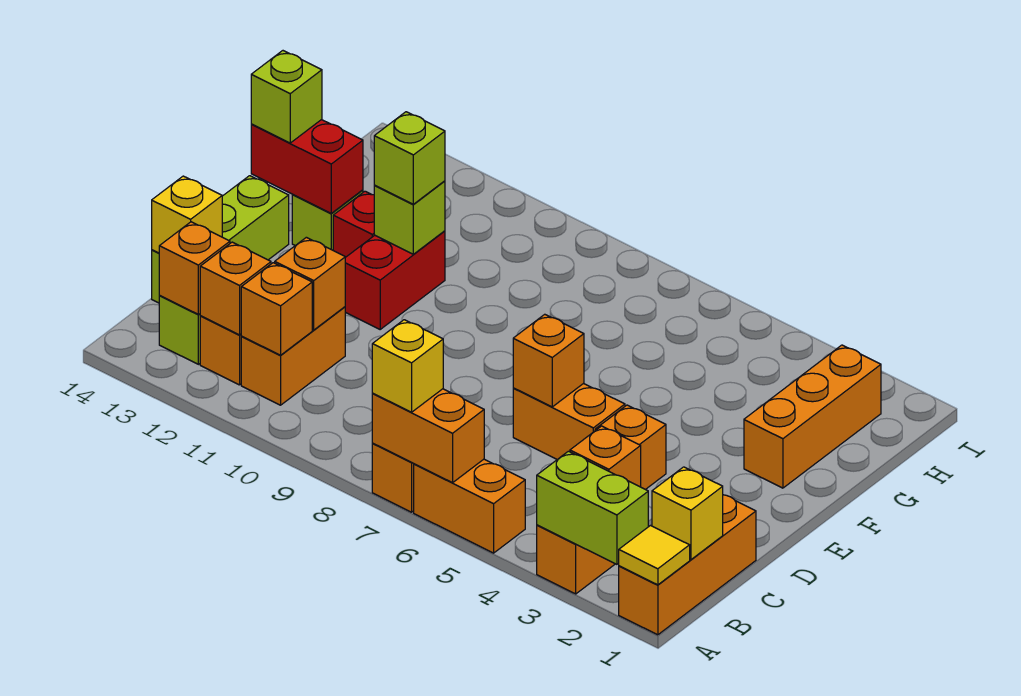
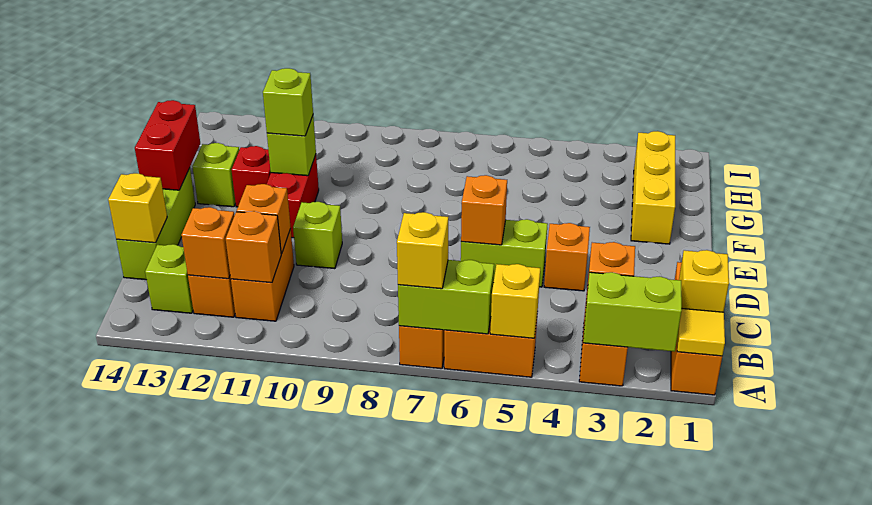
none -> yellow brick A5 level 2
orange brick A6:A7 level 2 -> lime brick A6:A7 level 2
orange brick B13 level 2 -> none
orange brick D5:D6 level 1 -> lime brick D5:D6 level 1
orange brick F2:H2 level 1 -> yellow brick F2:H2 level 1
red brick F13:F14 level 2 -> red brick E14:F14 level 2
lime brick F14 level 3 -> lime brick D10 level 1

